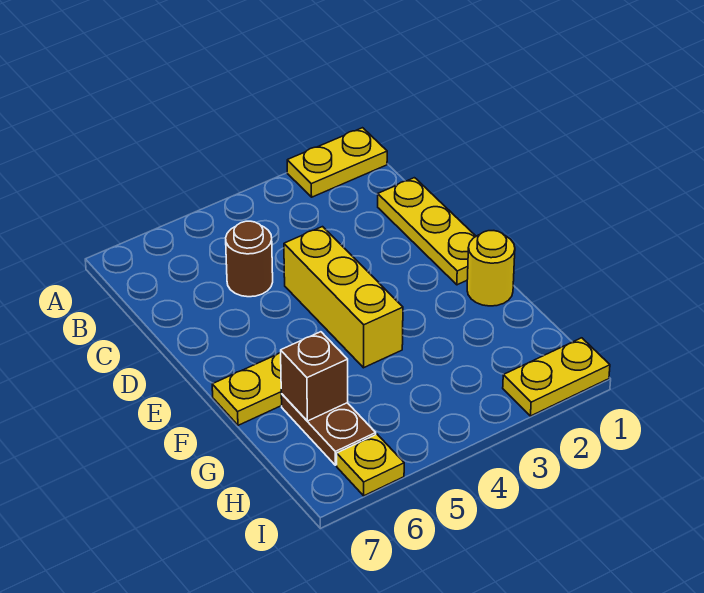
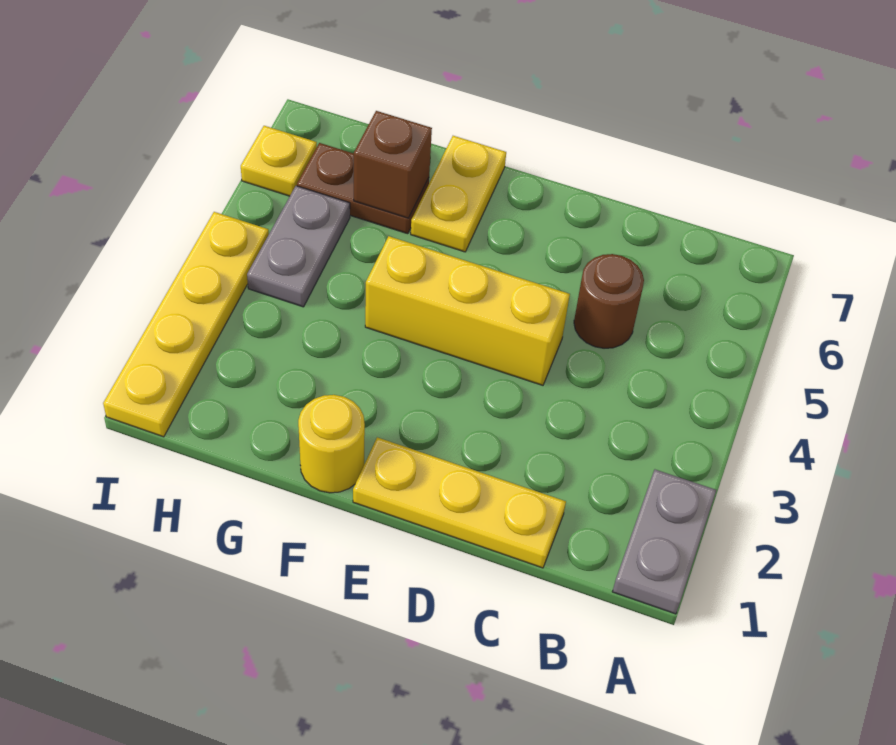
yellow plate A1:A2 level 1 -> grey plate A1:A2 level 1
none -> grey plate H4:H5 level 1
yellow plate I1:I2 level 1 -> yellow plate I1:I4 level 1

